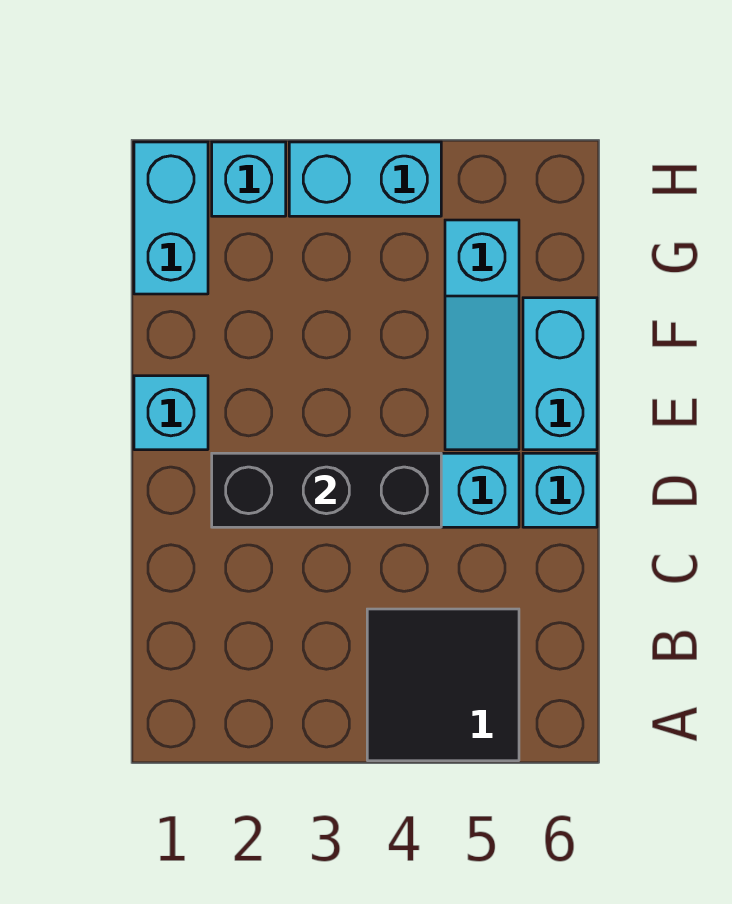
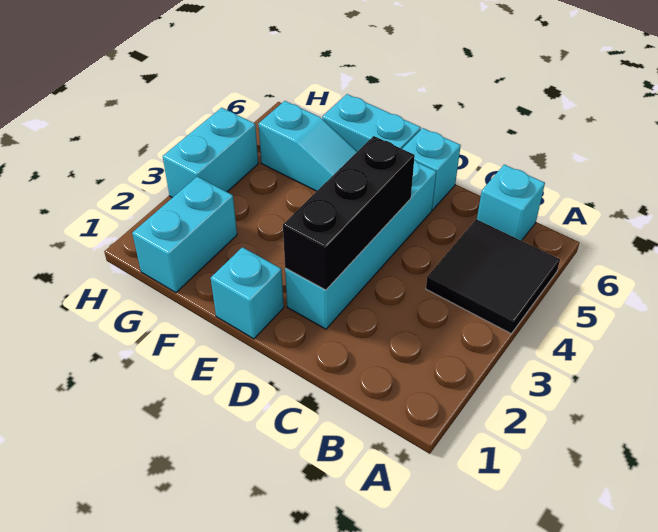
cyan brick G1:H1 level 1 -> cyan brick G1:G2 level 1
cyan brick H2 level 1 -> cyan brick B6 level 1

